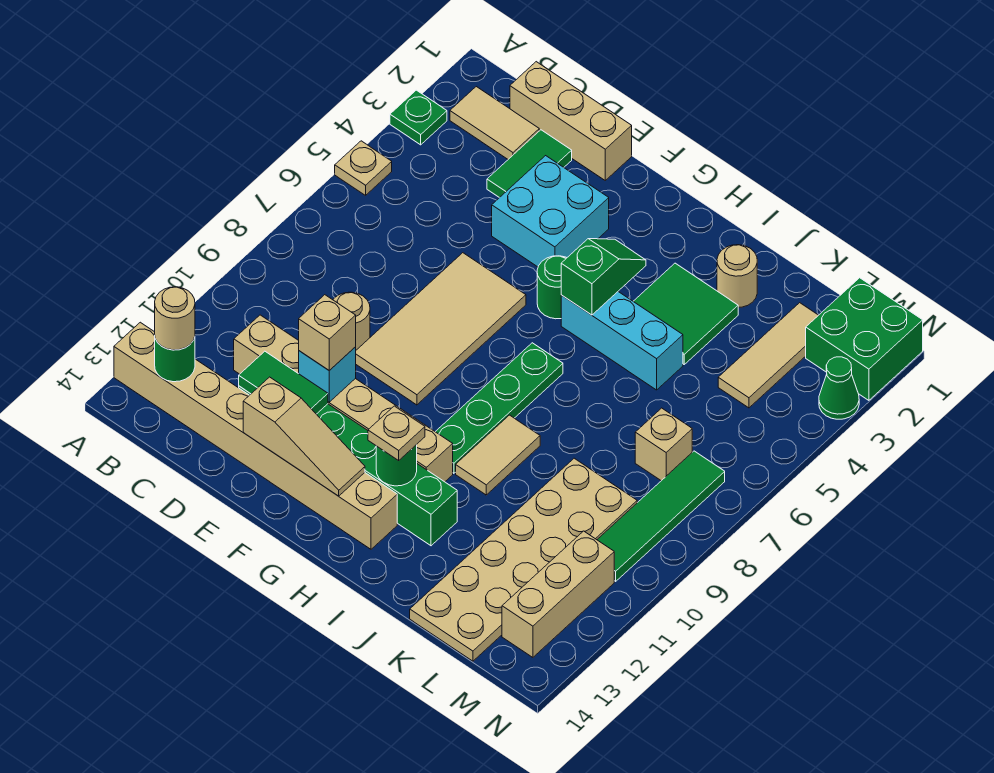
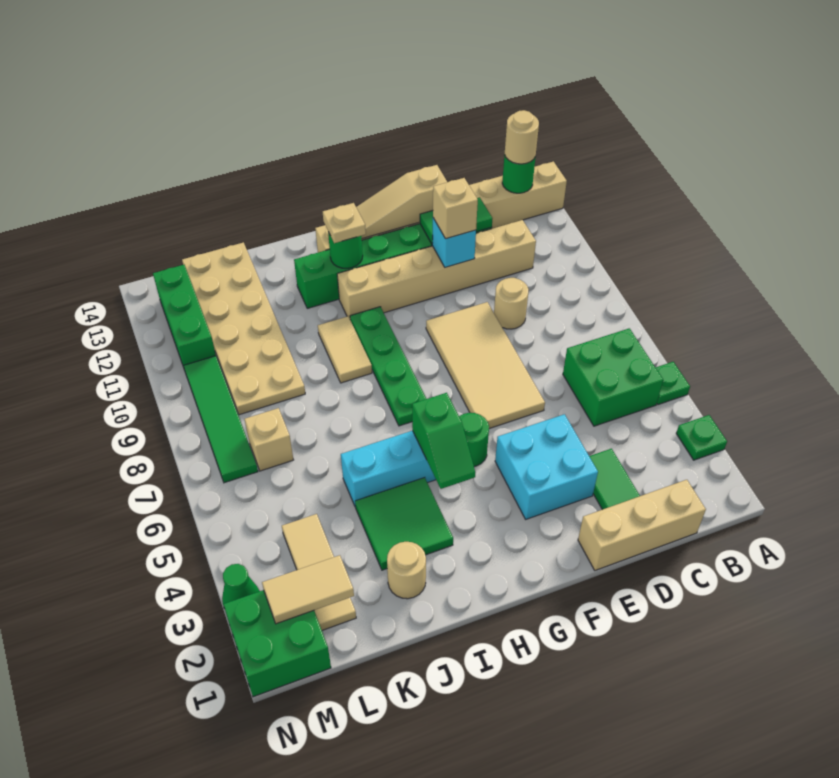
tan plate A5 level 1 -> green plate A5 level 1
tan tile B2:C2 level 1 -> tan tile L2:M2 level 2
none -> green brick B5:C6 level 1
tan brick M11:M13 level 1 -> green brick M11:M13 level 1

